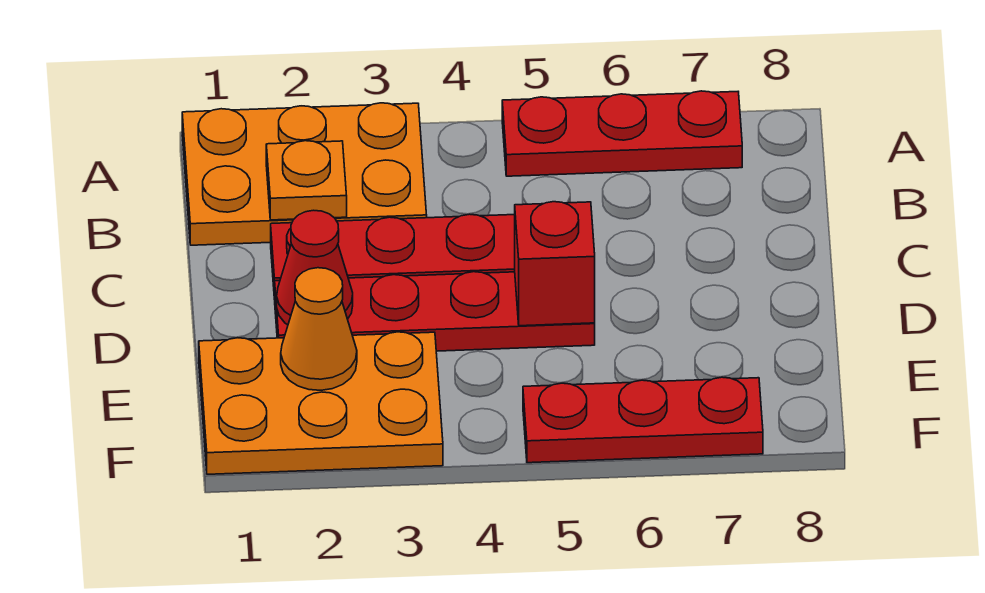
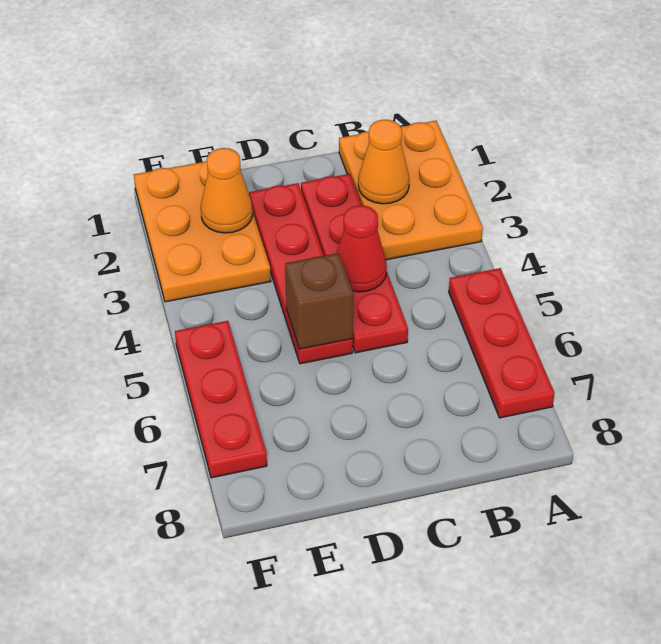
orange plate B2 level 2 -> orange cone B2 level 2
red cone D2 level 2 -> red cone C4 level 2
red brick D5 level 2 -> brown brick D5 level 2

